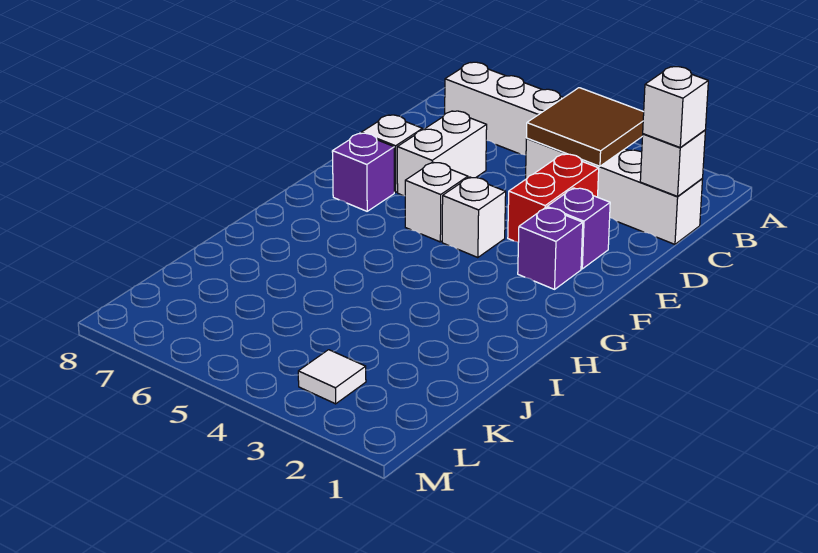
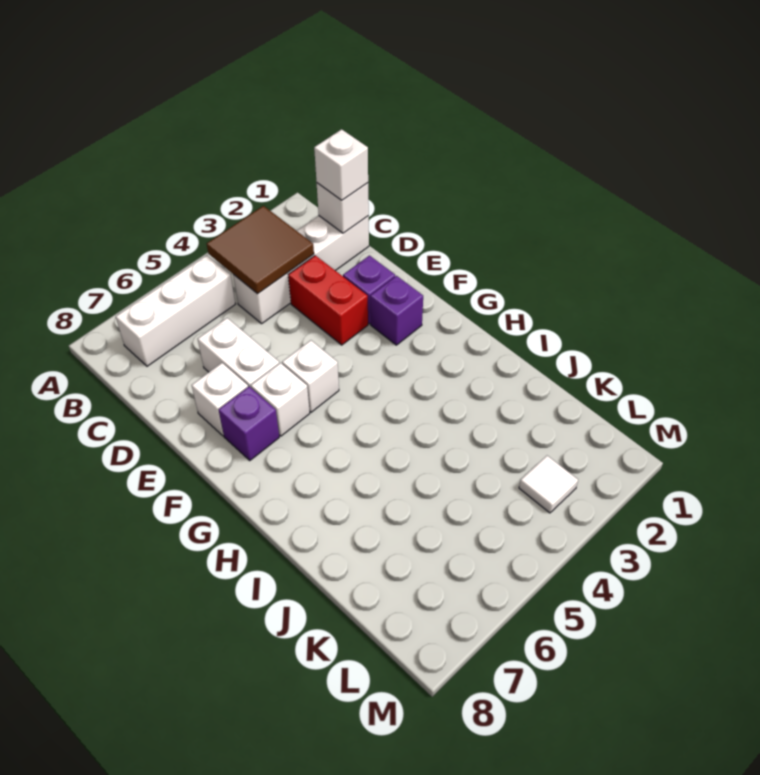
white brick F4 level 1 -> white brick F6 level 1

